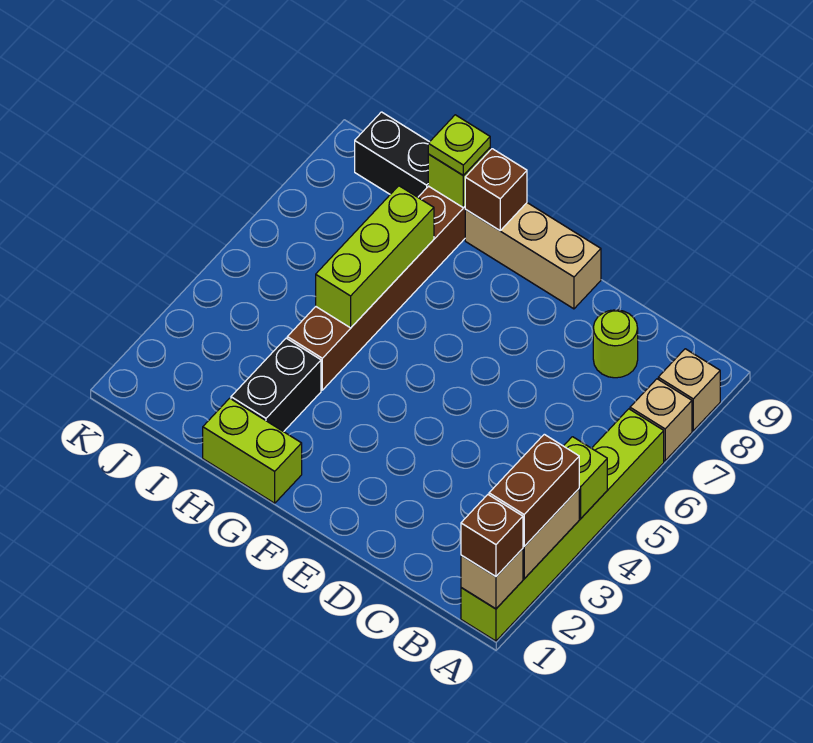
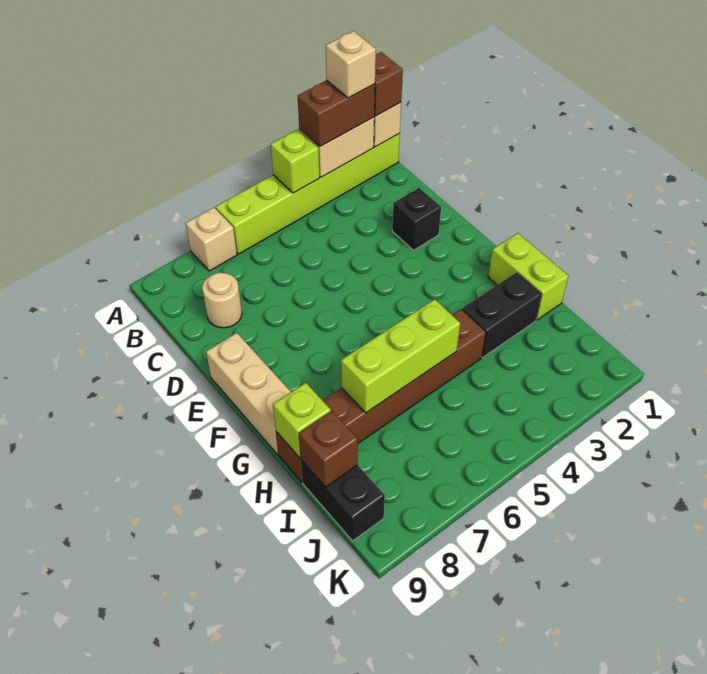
tan brick A8 level 1 -> tan brick A2 level 4
lime round brick C8 level 1 -> tan round brick C8 level 1
none -> black brick D2 level 1
brown brick G9 level 2 -> brown brick I9 level 2
lime plate H9 level 3 -> none

